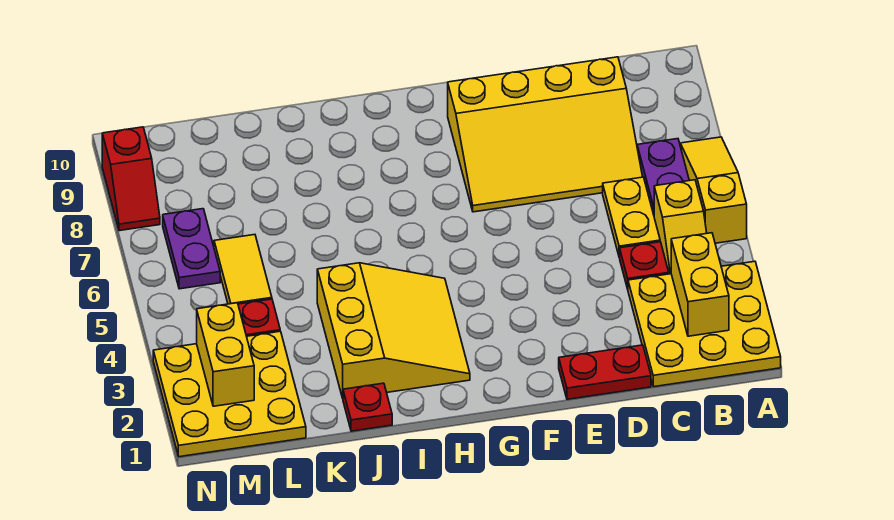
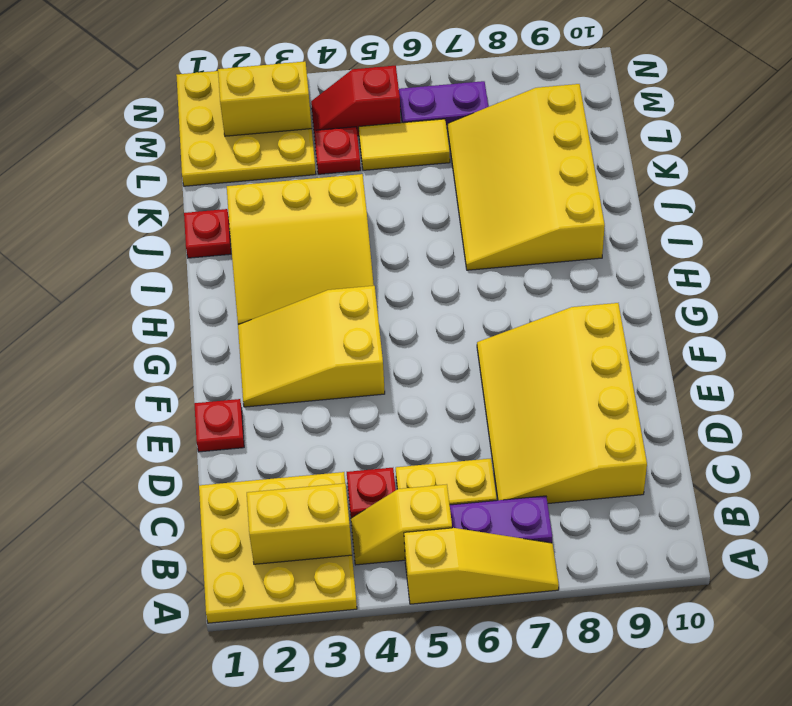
red plate D1:E1 level 1 -> red plate E1 level 1
none -> yellow slope F2:G4 level 1 top 4
none -> yellow slope I7:L9 level 1 top 9
red slope N8:N9 level 1 top 9 -> red slope M4:M5 level 1 top 5

